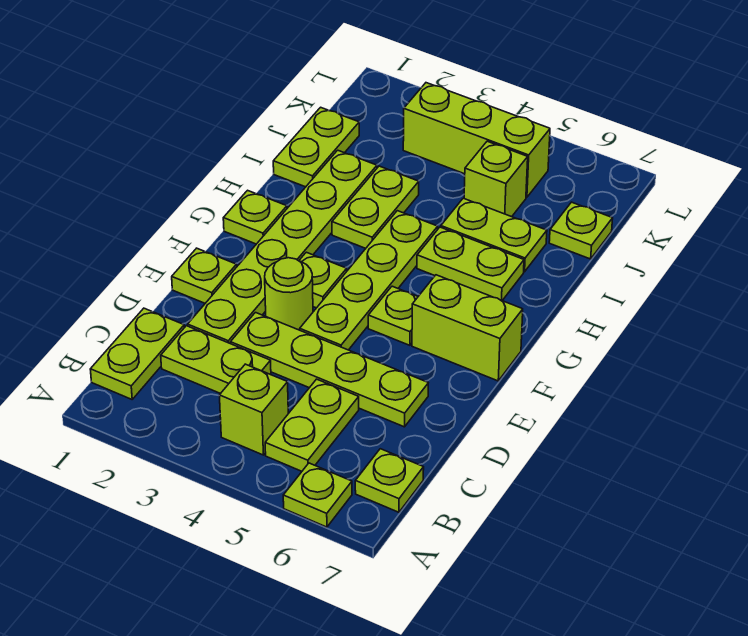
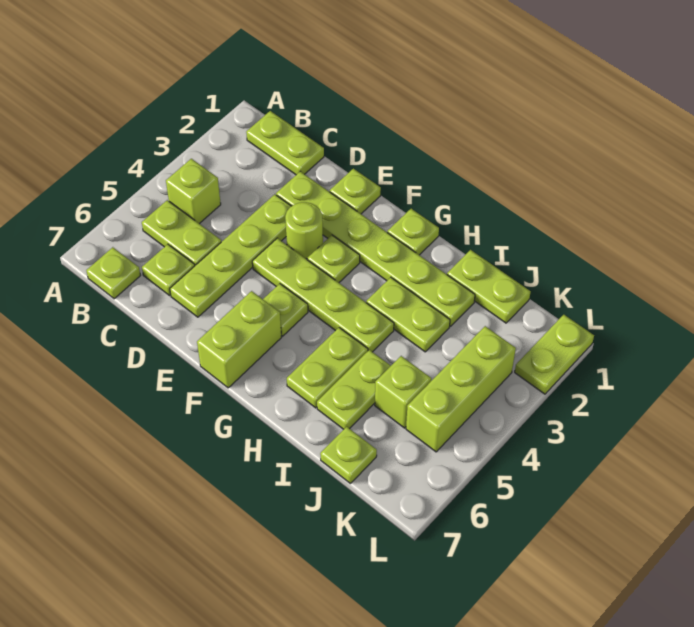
lime plate A6 level 1 -> lime plate C6 level 1
lime plate C2:C3 level 1 -> lime plate L1:L2 level 1

